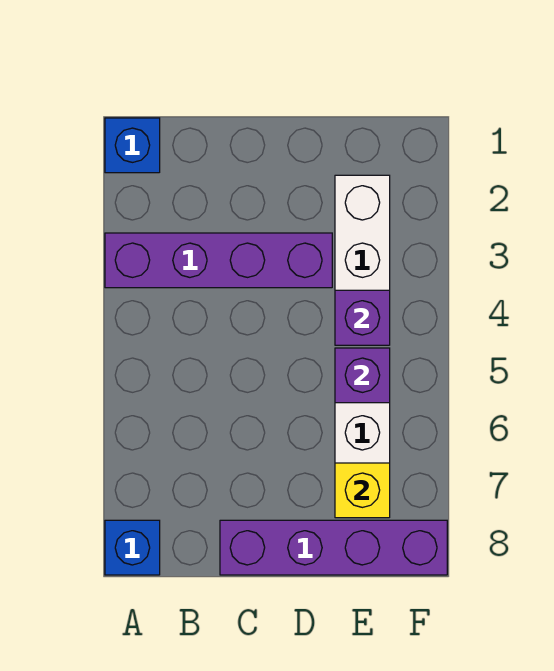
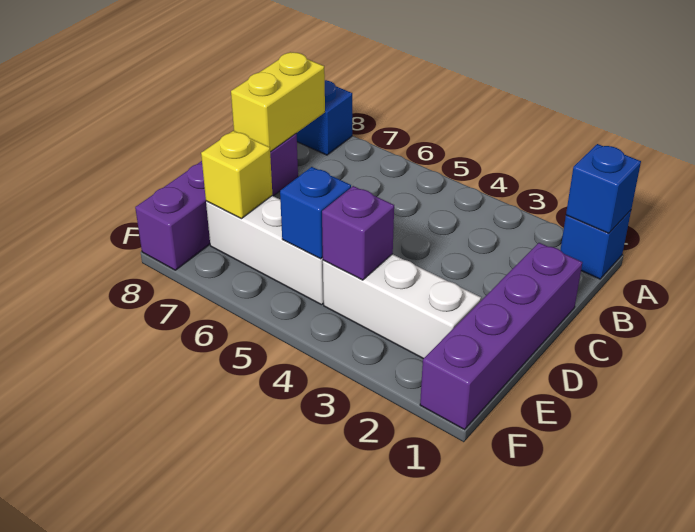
none -> blue brick A1 level 2
purple brick A3:D3 level 1 -> purple brick C1:F1 level 1
none -> yellow brick B8:C8 level 2
purple brick E5 level 2 -> blue brick E5 level 2

